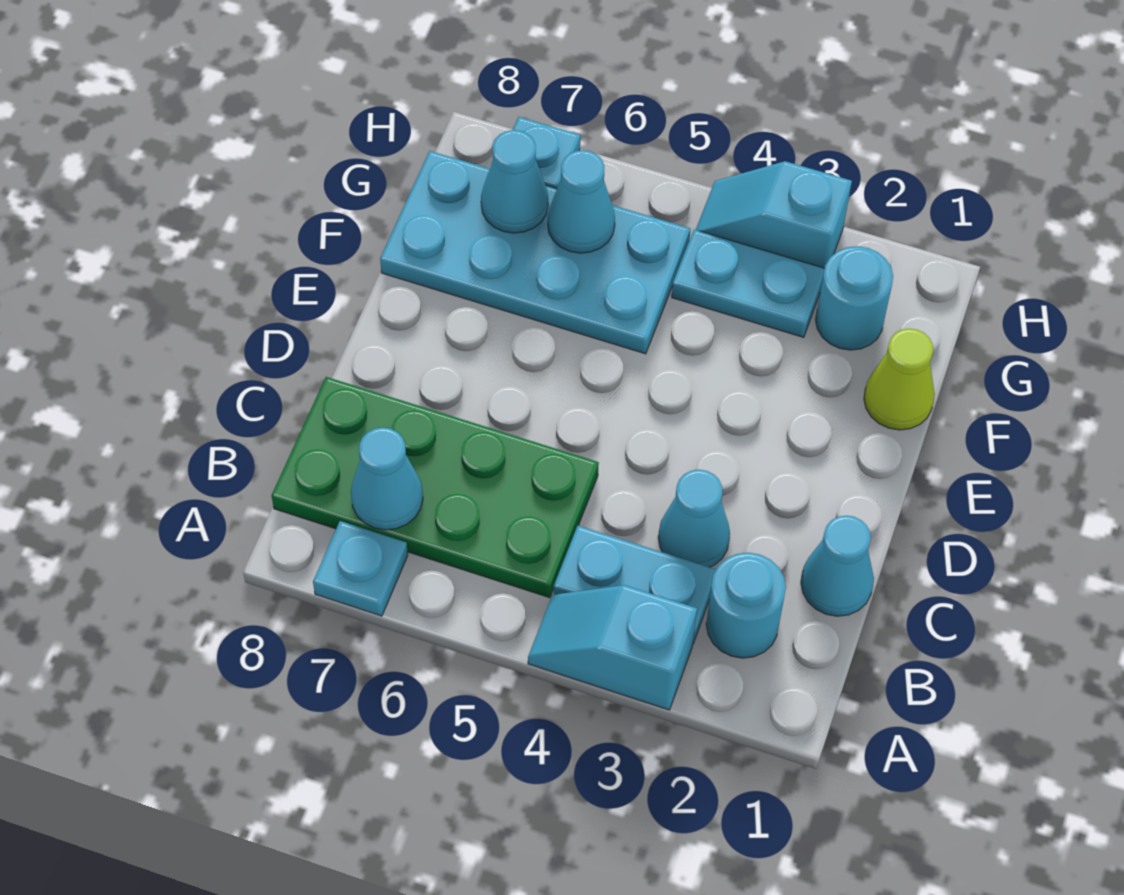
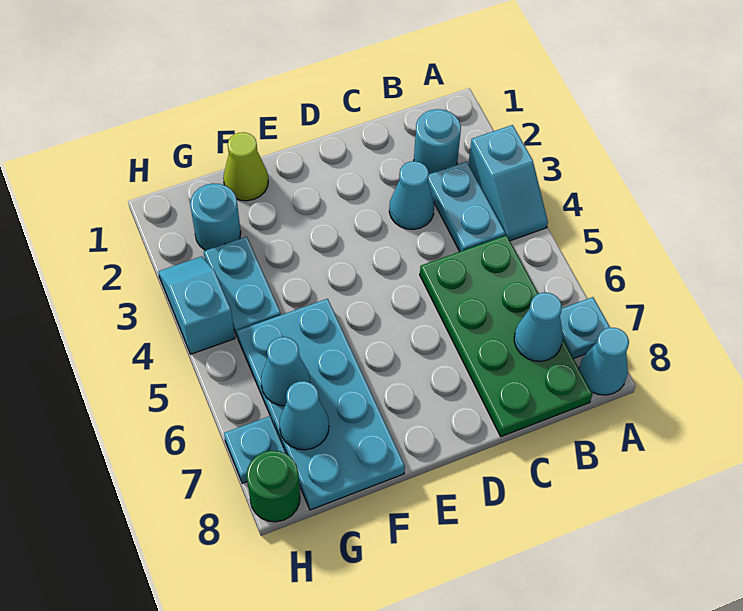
cyan cone C1 level 1 -> cyan cone A8 level 1
cyan slope H3:H4 level 1 top 3 -> cyan slope H3:H4 level 1 top 4
none -> green round brick H8 level 1

